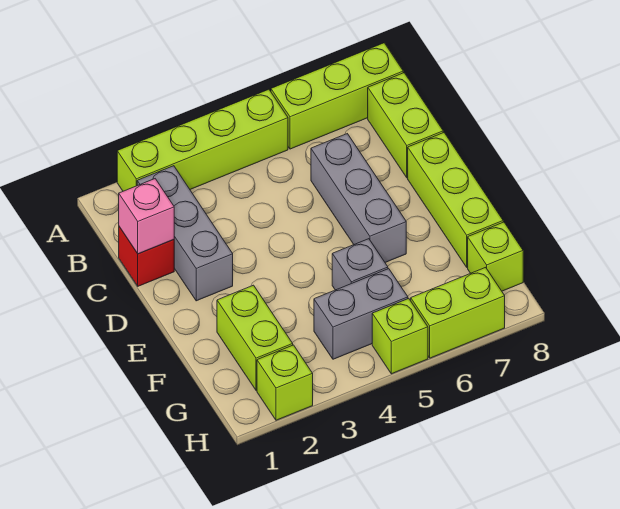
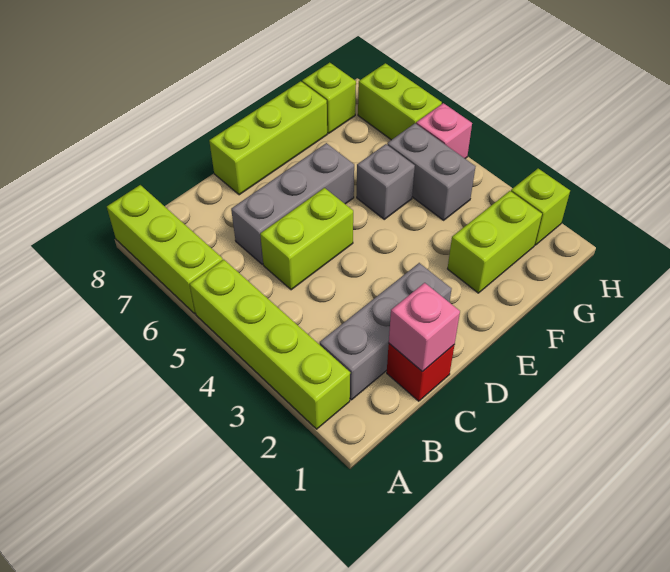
lime brick B8:C8 level 1 -> lime brick C5:D5 level 1
lime brick H5 level 1 -> pink brick H5 level 1

